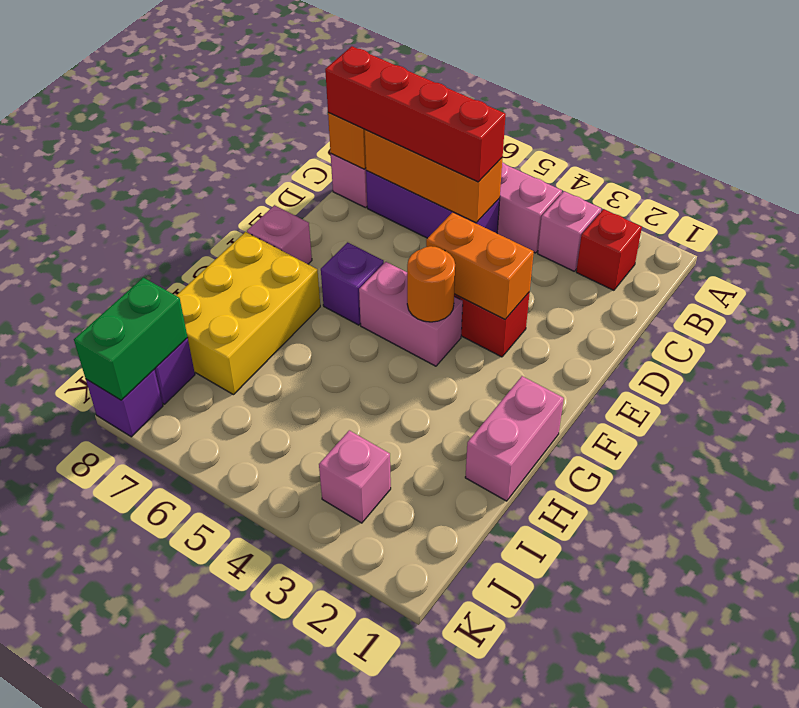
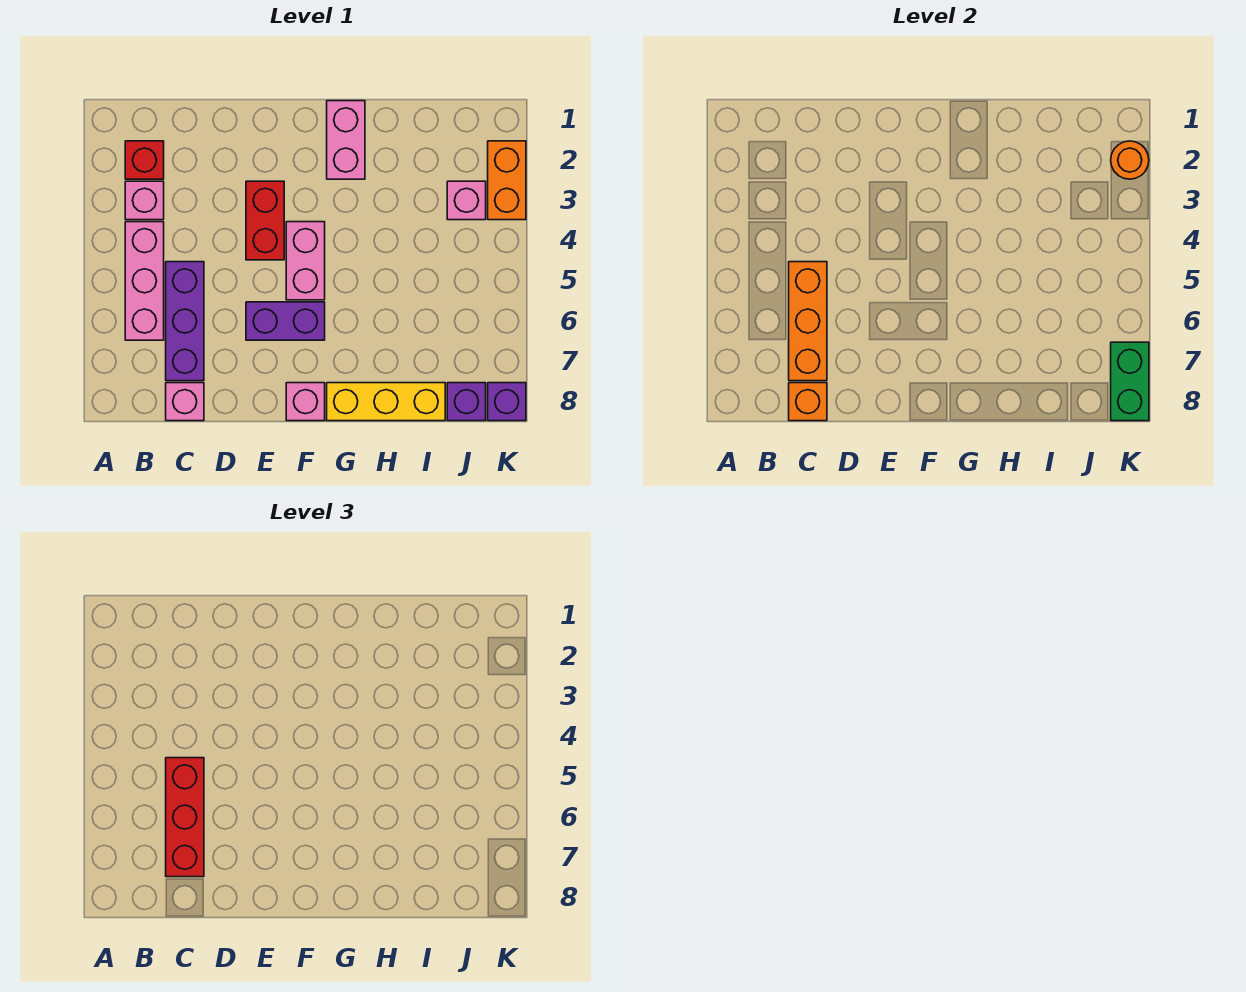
red brick C5:C8 level 3 -> red brick C5:C7 level 3
orange brick E3:E4 level 2 -> orange brick K2:K3 level 1
orange round brick F4 level 2 -> orange round brick K2 level 2
purple brick F6 level 1 -> purple brick E6:F6 level 1
pink brick G1:H1 level 1 -> pink brick G1:G2 level 1
yellow brick G7:I8 level 1 -> yellow brick G8:I8 level 1
green brick J8:K8 level 2 -> green brick K7:K8 level 2

